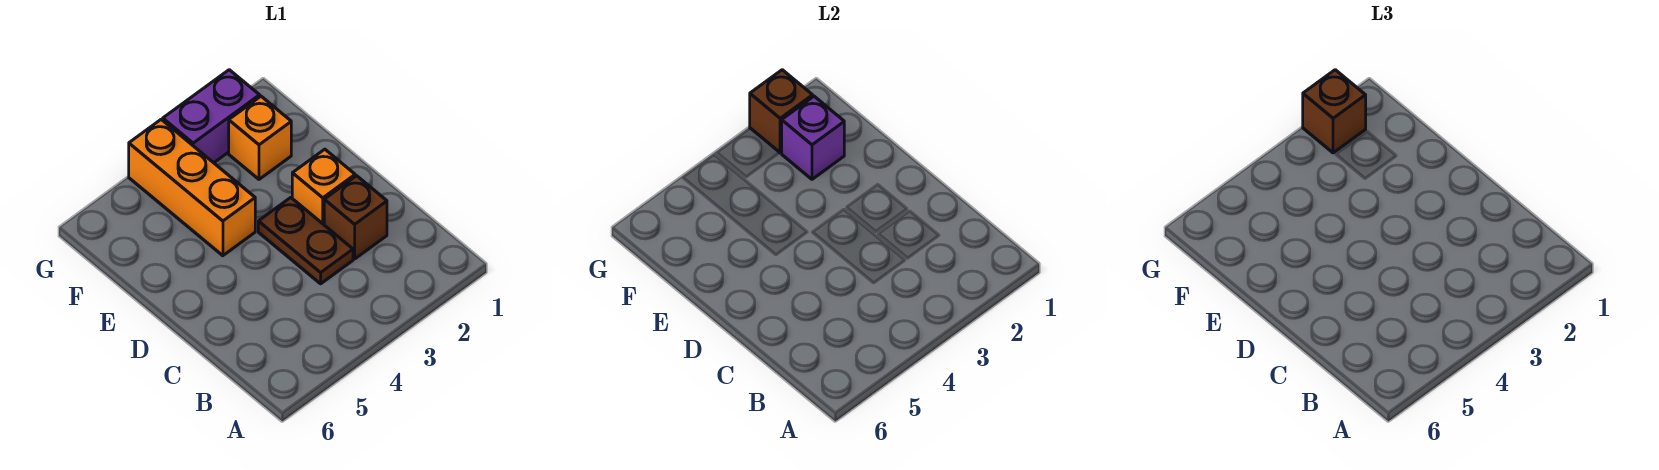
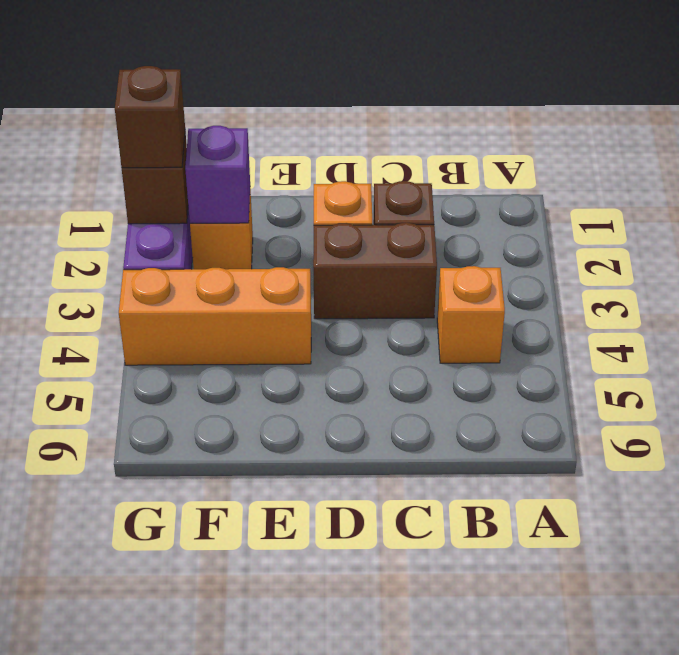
none -> orange brick B4 level 1
brown plate C3:D3 level 1 -> brown brick C3:D3 level 1

